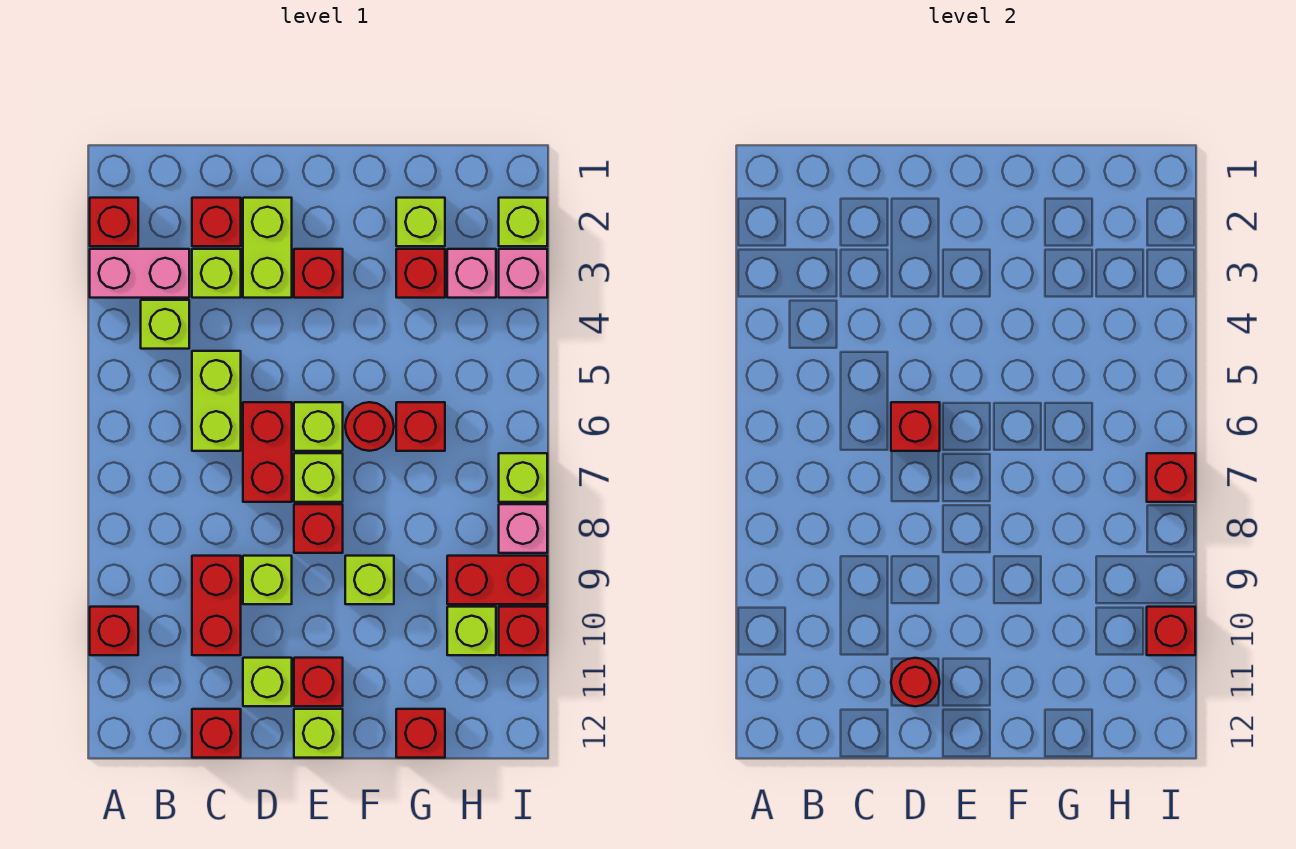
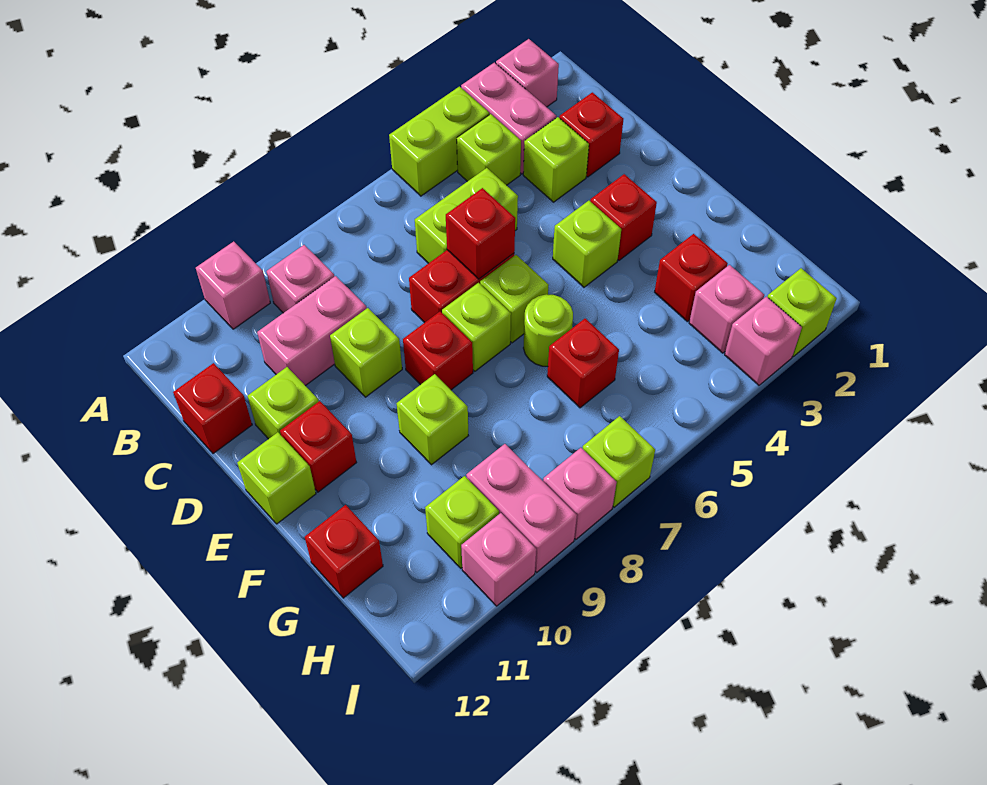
red brick A2 level 1 -> pink brick A2 level 1
red brick A10 level 1 -> pink brick A10 level 1
none -> pink brick B9 level 1
red brick C9:C10 level 1 -> pink brick C9:C10 level 1
lime brick D2:D3 level 1 -> lime brick A4:A5 level 1
red round brick D11 level 2 -> none
red round brick F6 level 1 -> lime round brick F6 level 1
lime brick G2 level 1 -> lime brick E4 level 1
red brick H9:I9 level 1 -> pink brick H9:I9 level 1
red brick I7 level 2 -> none
red brick I10 level 1 -> pink brick I10 level 1
red brick I10 level 2 -> none

